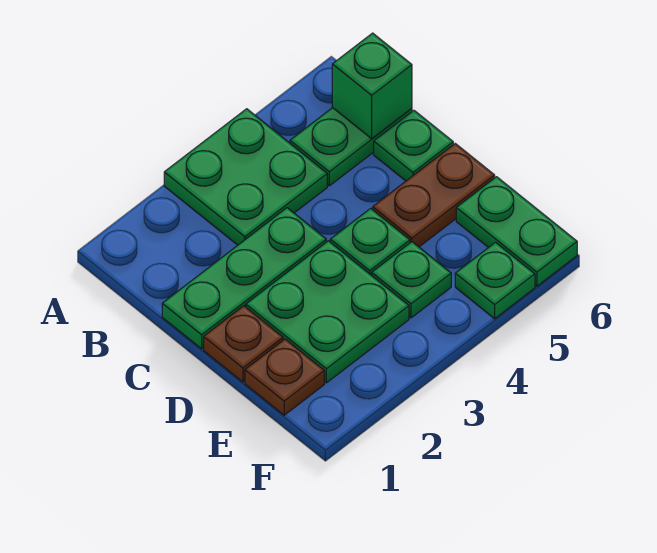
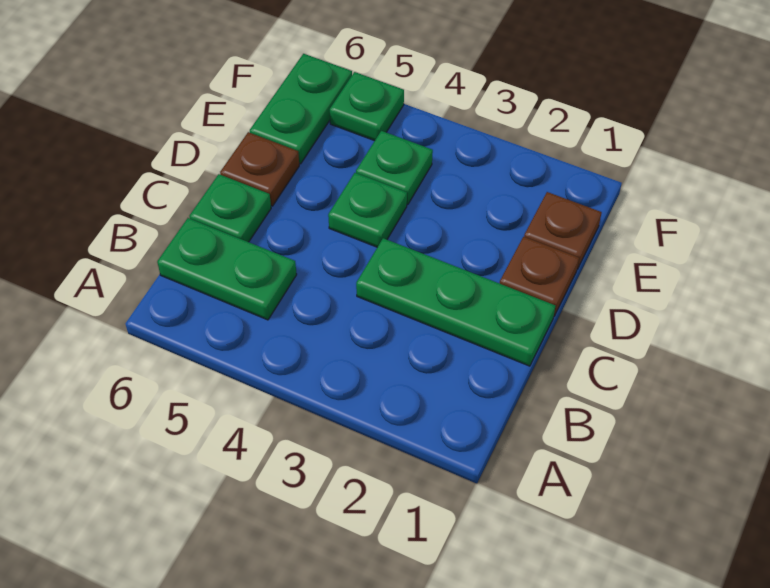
green plate A3:B4 level 1 -> none
green brick B6 level 2 -> none
green plate D2:E3 level 1 -> none
brown plate D5:D6 level 1 -> brown plate D6 level 1

